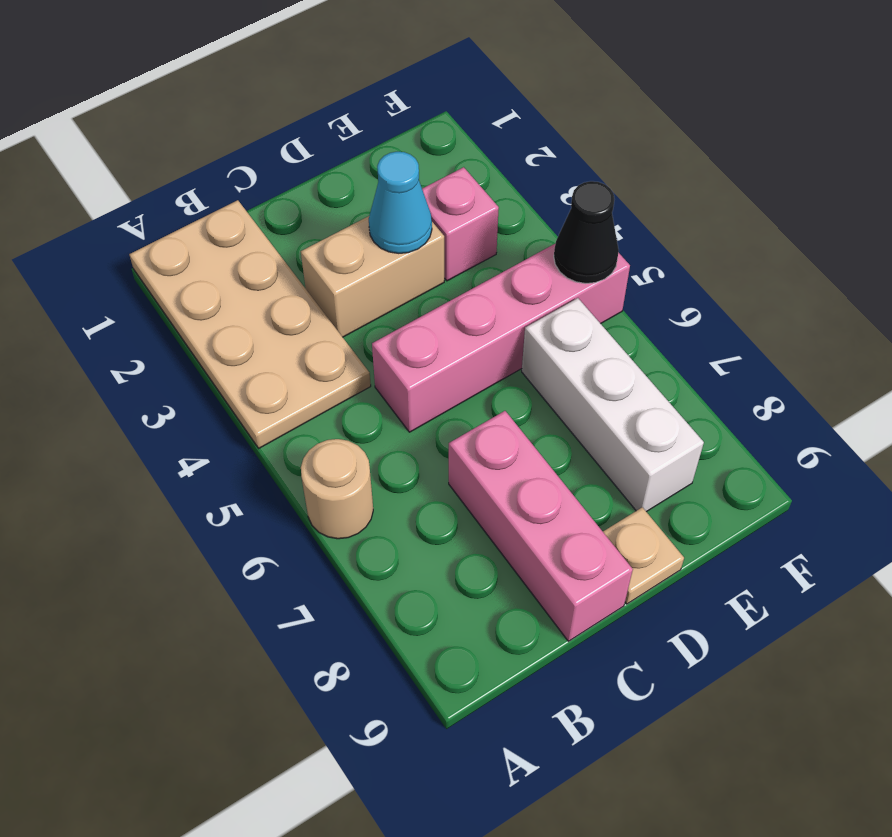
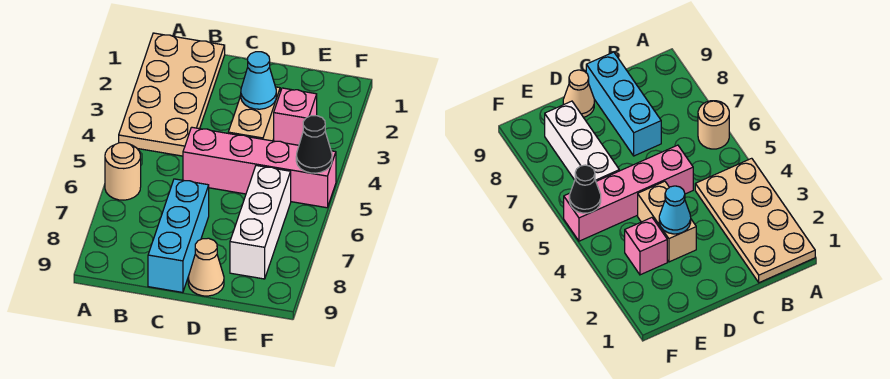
tan brick C3:D3 level 1 -> tan brick D3:D4 level 1
pink brick C7:C9 level 1 -> cyan brick C7:C9 level 1
tan plate D9 level 1 -> tan cone D9 level 1

